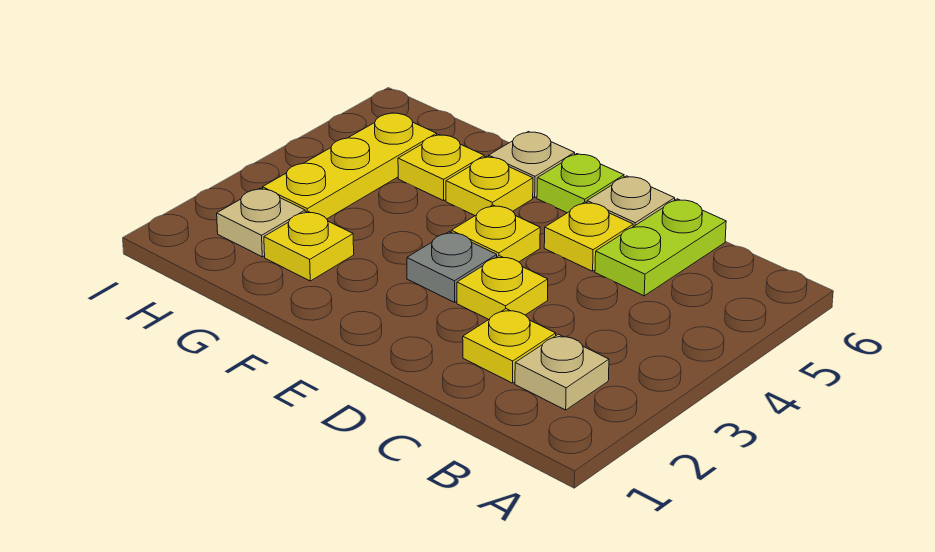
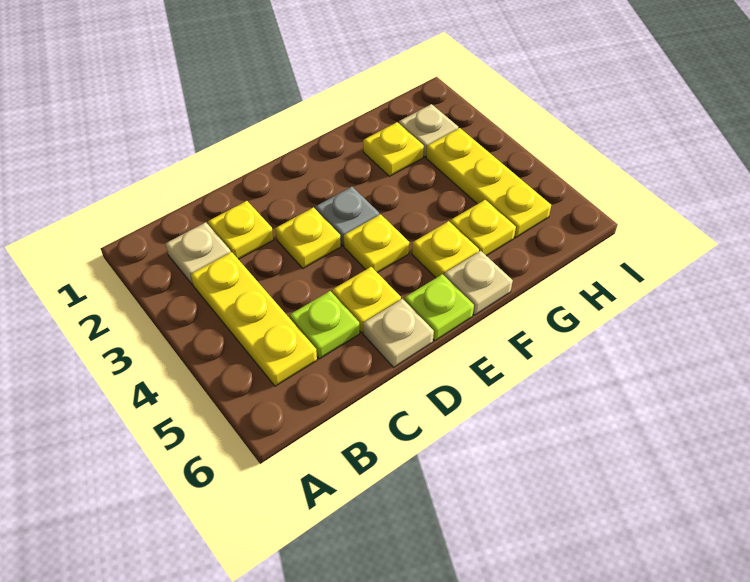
none -> yellow plate B3:B5 level 1
lime plate C5:C6 level 1 -> lime plate C5 level 1

